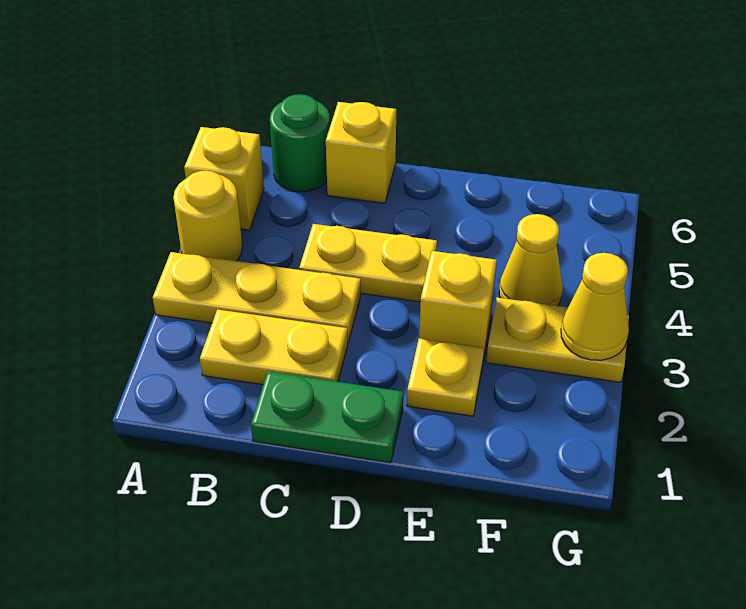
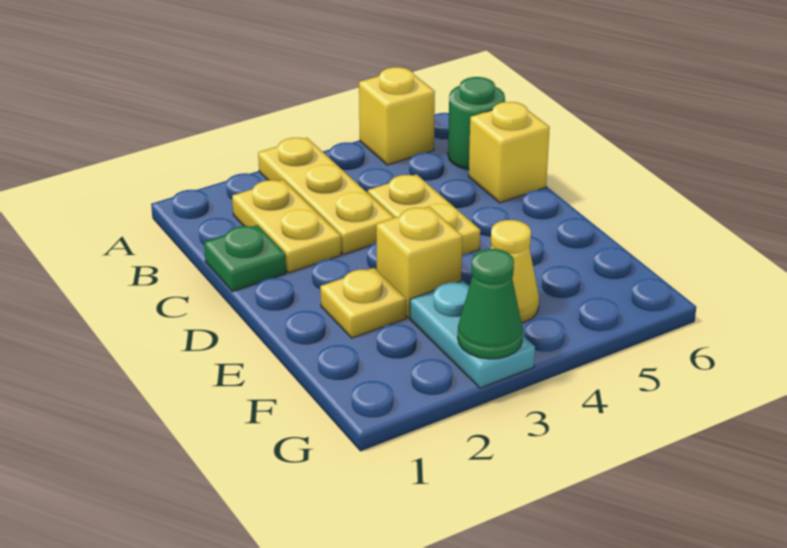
yellow round brick A4 level 1 -> none
green plate C1:D1 level 1 -> green plate C1 level 1
yellow plate F3:G3 level 1 -> cyan plate F3:G3 level 1
yellow cone G3 level 2 -> green cone G3 level 2

